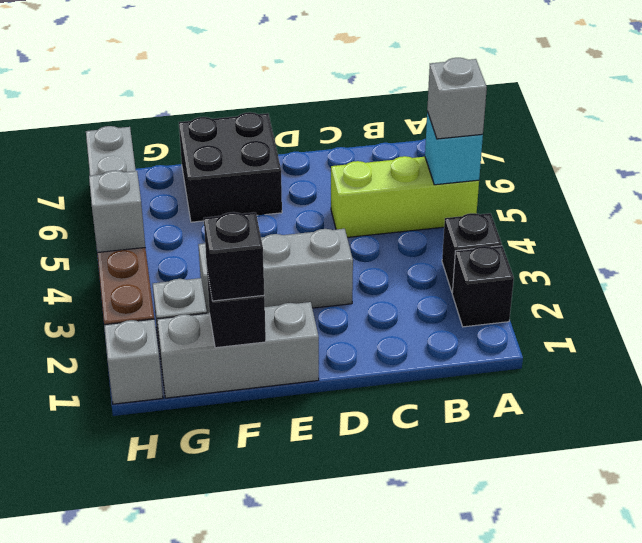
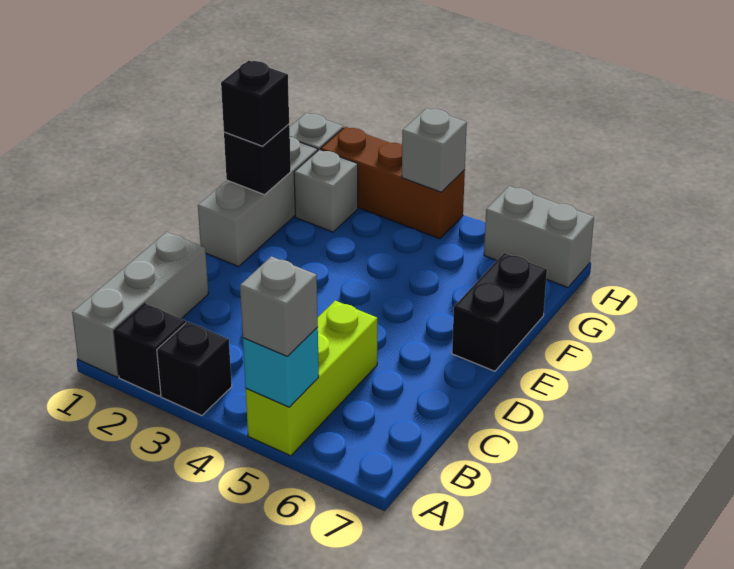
grey brick D3:F3 level 1 -> grey brick A1:C1 level 1
black brick E6:F7 level 1 -> black brick E7:F7 level 1

